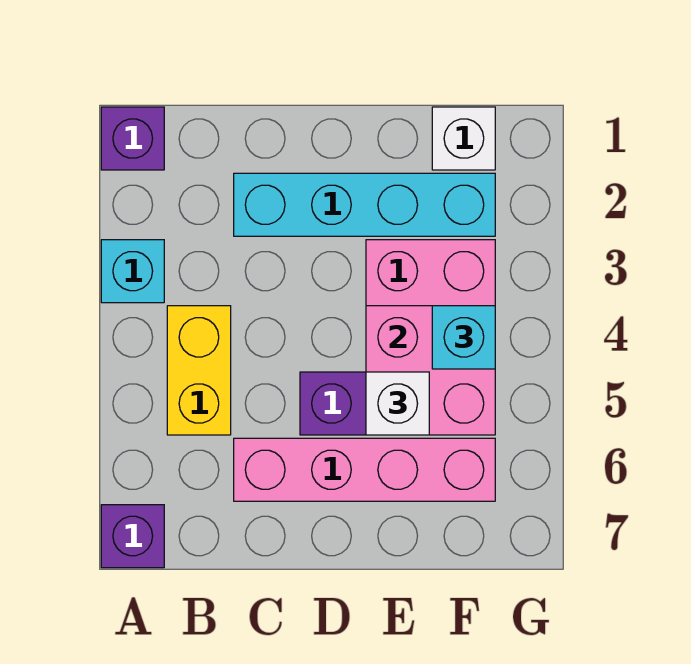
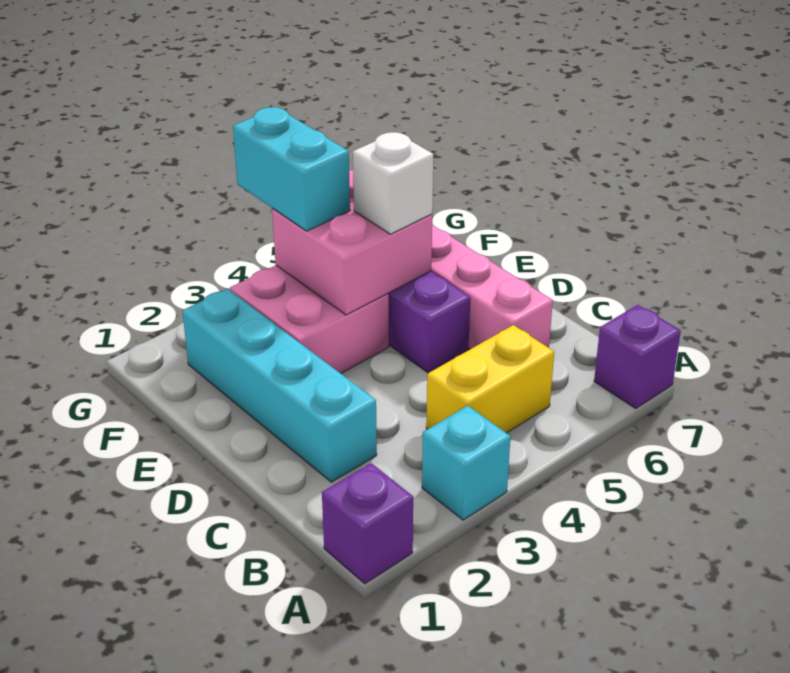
white brick F1 level 1 -> none
cyan brick F4 level 3 -> cyan brick F4:G4 level 3

